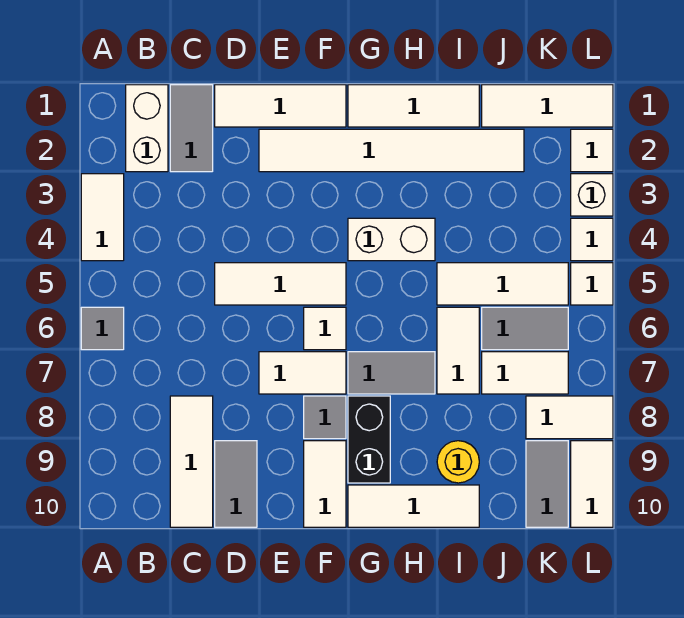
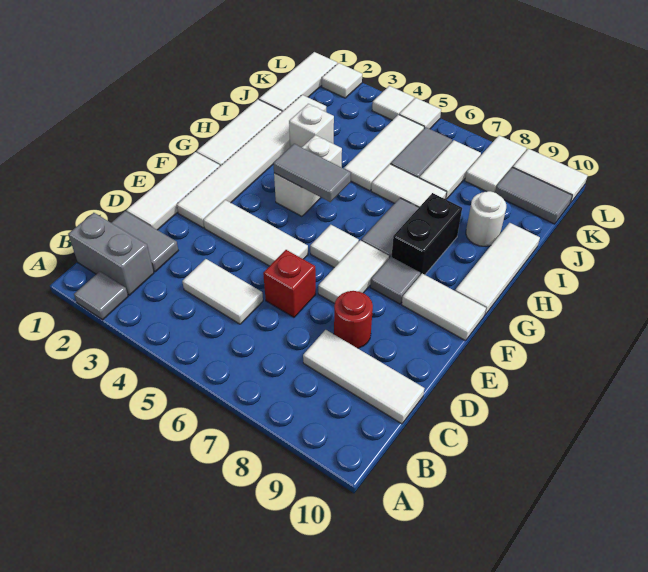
white tile A3:A4 level 1 -> white tile C4:C5 level 1
grey tile A6 level 1 -> grey tile A2 level 1
white brick B1:B2 level 1 -> grey brick B1:B2 level 1
white tile D5:F5 level 1 -> white tile E3:E5 level 1
none -> red brick D6 level 1
none -> red round brick D8 level 1
grey tile D9:D10 level 1 -> grey tile G4:G5 level 2
black brick G8:G9 level 1 -> black brick G8:H8 level 1
yellow round brick I9 level 1 -> white round brick I9 level 1
white brick L3 level 1 -> white brick I3 level 1

